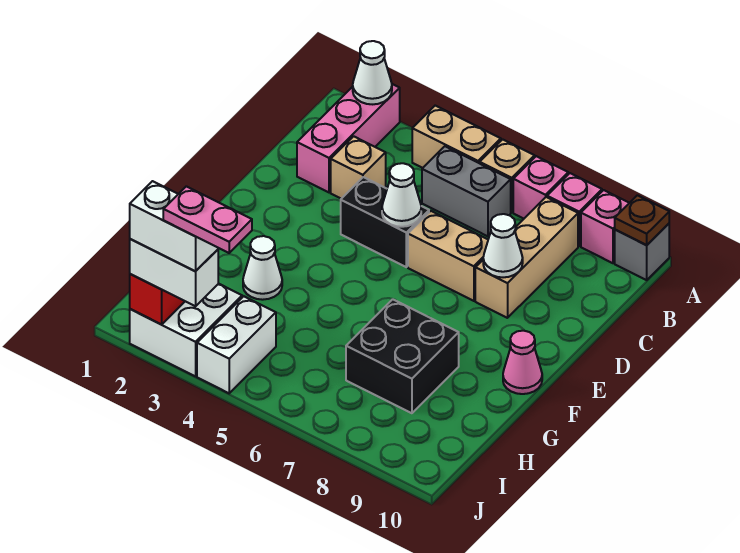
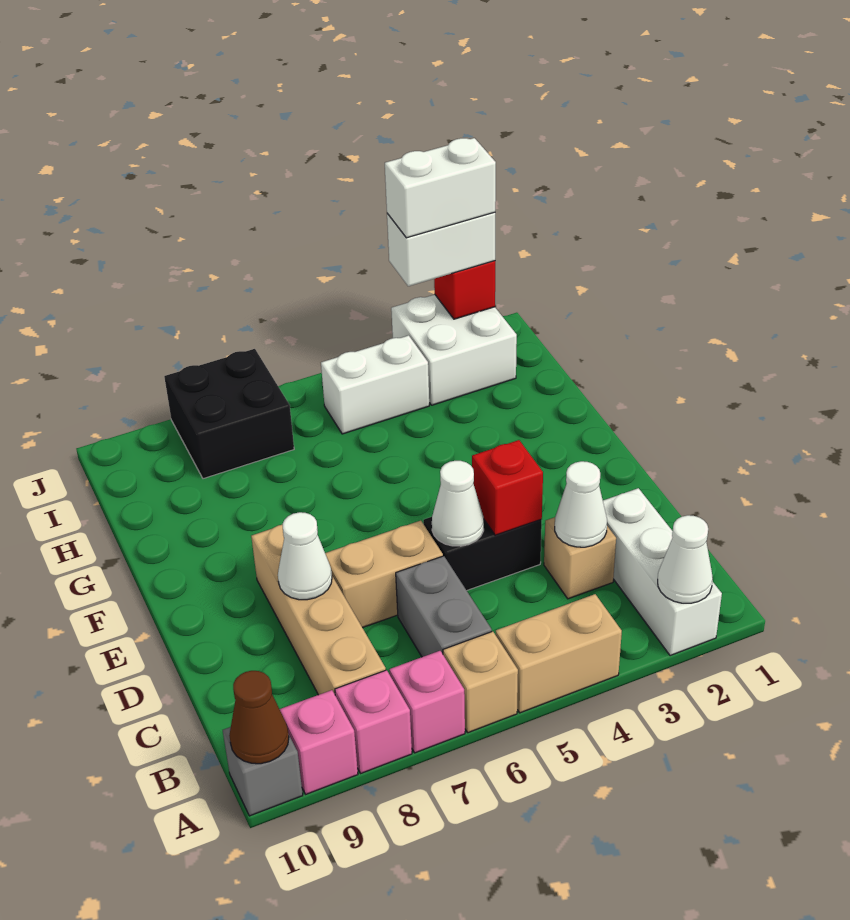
pink brick A2:C2 level 1 -> white brick A2:C2 level 1
brown plate A10 level 2 -> brown cone A10 level 2
grey brick B5:B6 level 1 -> grey brick B6:C6 level 1
tan brick B8:D8 level 1 -> tan brick B8:E8 level 1
none -> red brick D4 level 2
pink cone F10 level 1 -> none
white cone G3 level 1 -> white cone C3 level 2
black brick G7:H8 level 1 -> black brick I7:J8 level 1
white brick I4:J4 level 1 -> white brick I4:I5 level 1
pink plate J3:J4 level 5 -> none

